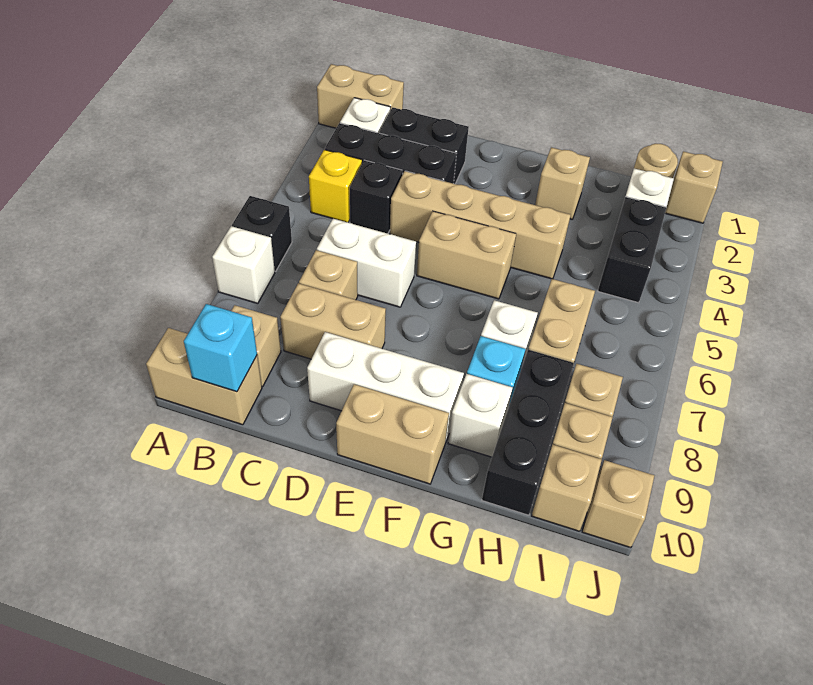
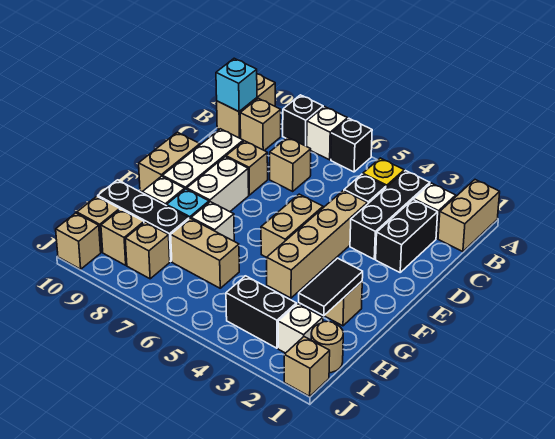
none -> black brick A8 level 1
white brick C6:D6 level 1 -> white brick E8:F8 level 1
tan brick C8:D8 level 1 -> tan brick D8 level 1
none -> black tile G2:H2 level 2

